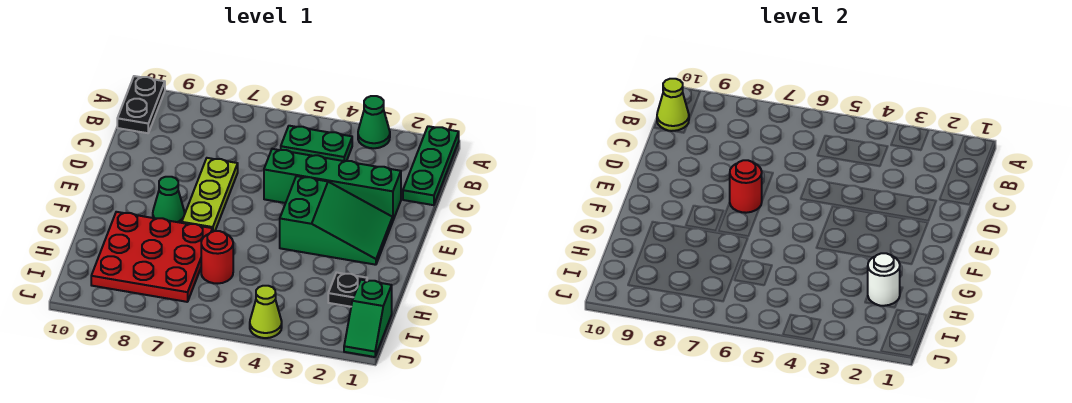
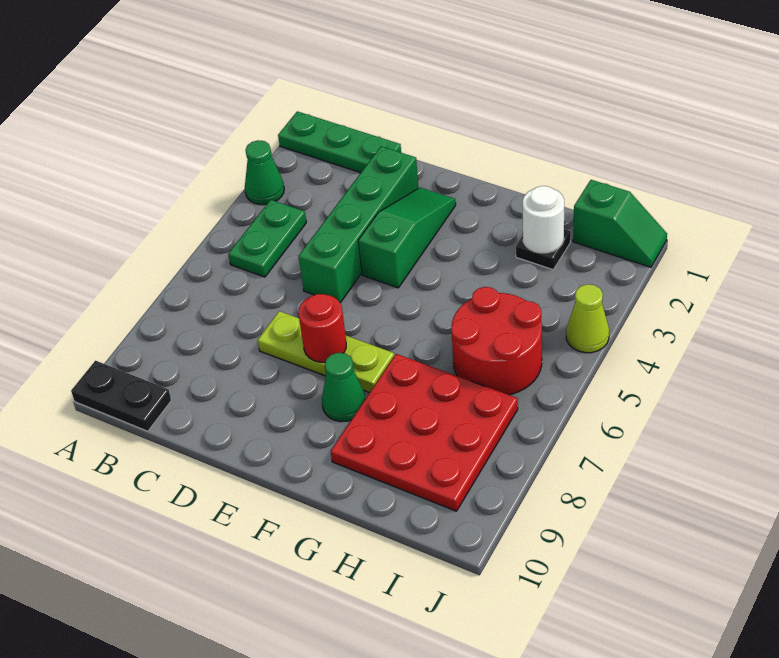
lime cone B10 level 2 -> none
green slope E2:F4 level 1 top 4 -> green slope E2:E4 level 1 top 4
red round brick H6 level 1 -> red round brick H5:I6 level 1

